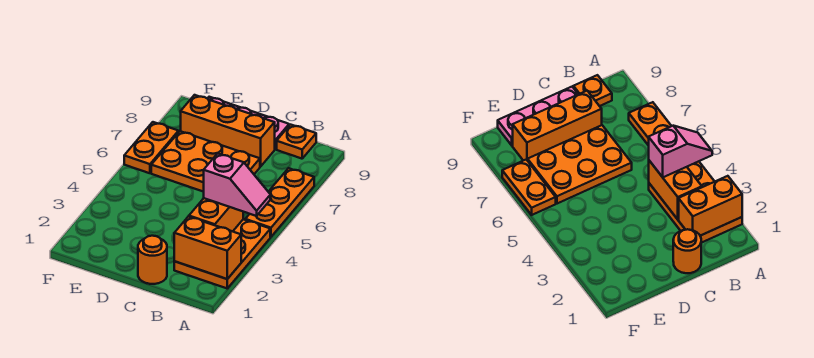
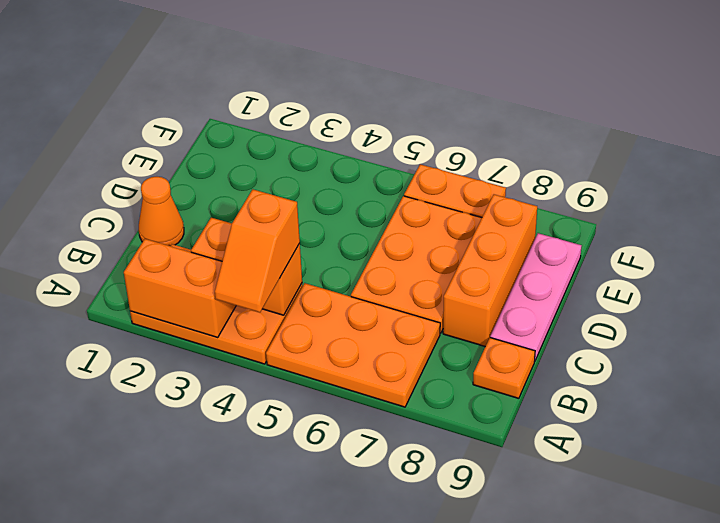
orange brick A2:B2 level 2 -> orange brick A2:A3 level 2
pink slope A4:B4 level 3 top B -> orange slope A4:B4 level 3 top B
orange plate A5:A7 level 1 -> orange plate A5:B7 level 1
orange round brick C1 level 1 -> orange cone C1 level 1

